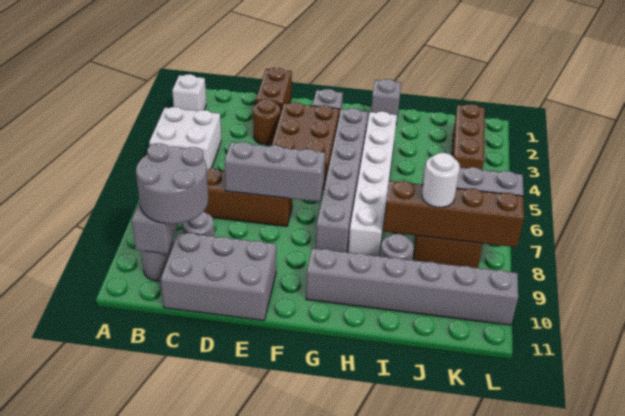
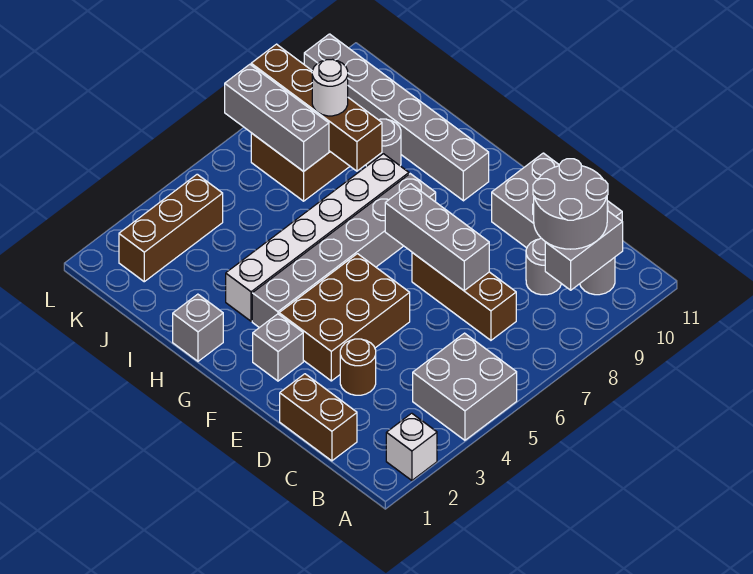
white brick A4:B5 level 1 -> grey brick A4:B5 level 1
brown brick D1:D2 level 1 -> brown brick C1:D1 level 1

